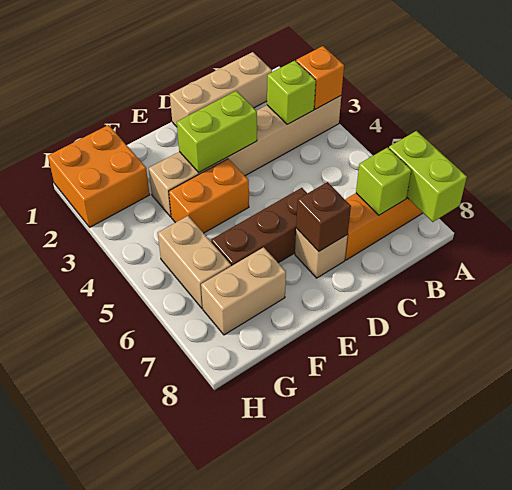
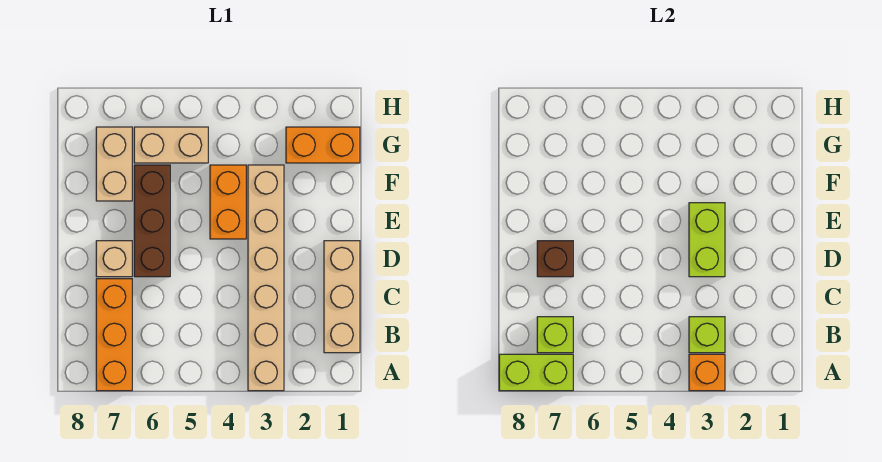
orange brick G1:H2 level 1 -> orange brick G1:G2 level 1

